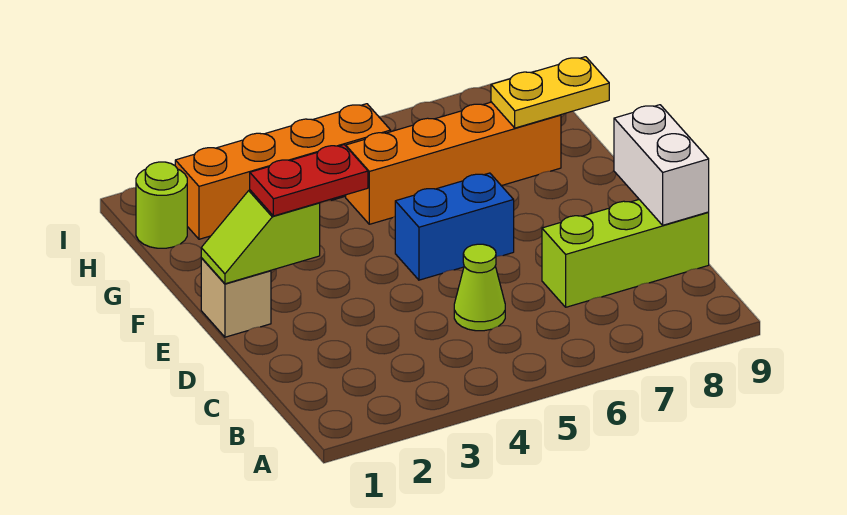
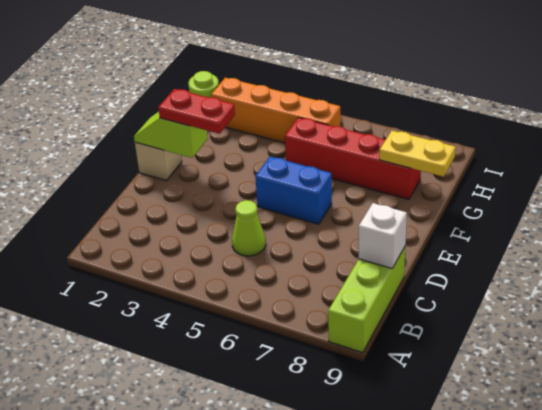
lime brick C7:C9 level 1 -> lime brick A9:C9 level 1
white brick C9:D9 level 2 -> white brick C9 level 2
orange brick G5:G8 level 1 -> red brick G5:G8 level 1

